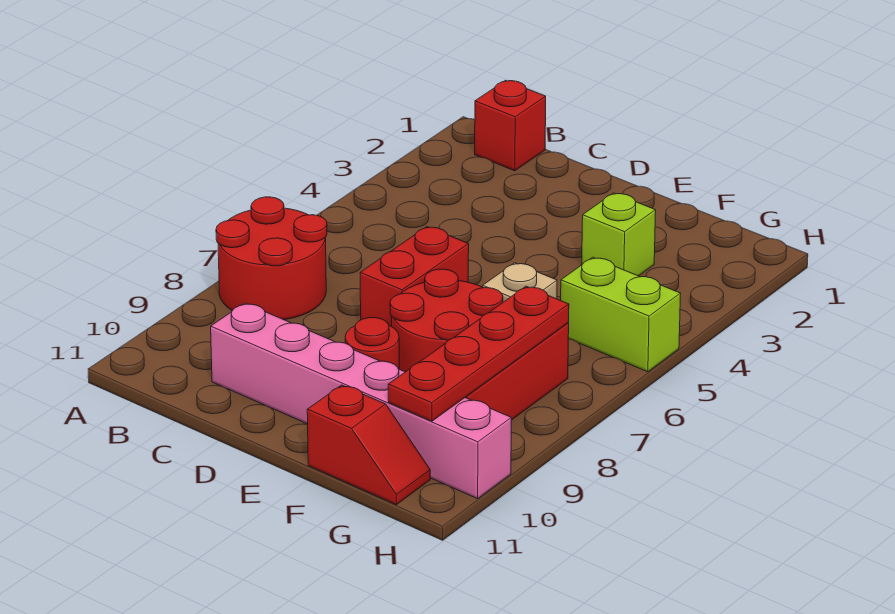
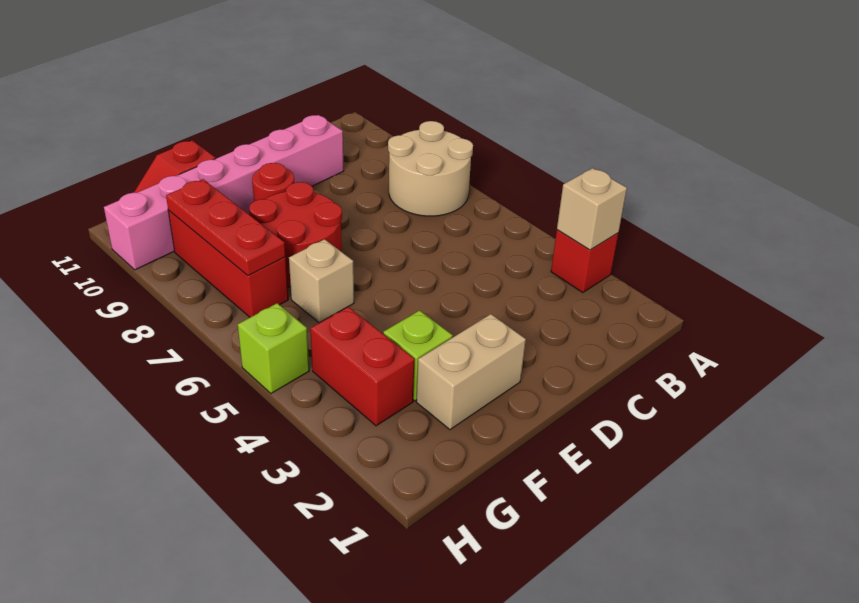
none -> tan brick A3 level 2
red round brick A7:B8 level 1 -> tan round brick A7:B8 level 1
red brick B1 level 1 -> red brick A3 level 1
red brick D6:D7 level 1 -> red brick G3:G4 level 1
none -> tan brick E2:F2 level 1
lime brick G5:H5 level 1 -> lime brick H5 level 1
red plate G7:G10 level 2 -> red plate G7:G9 level 2

